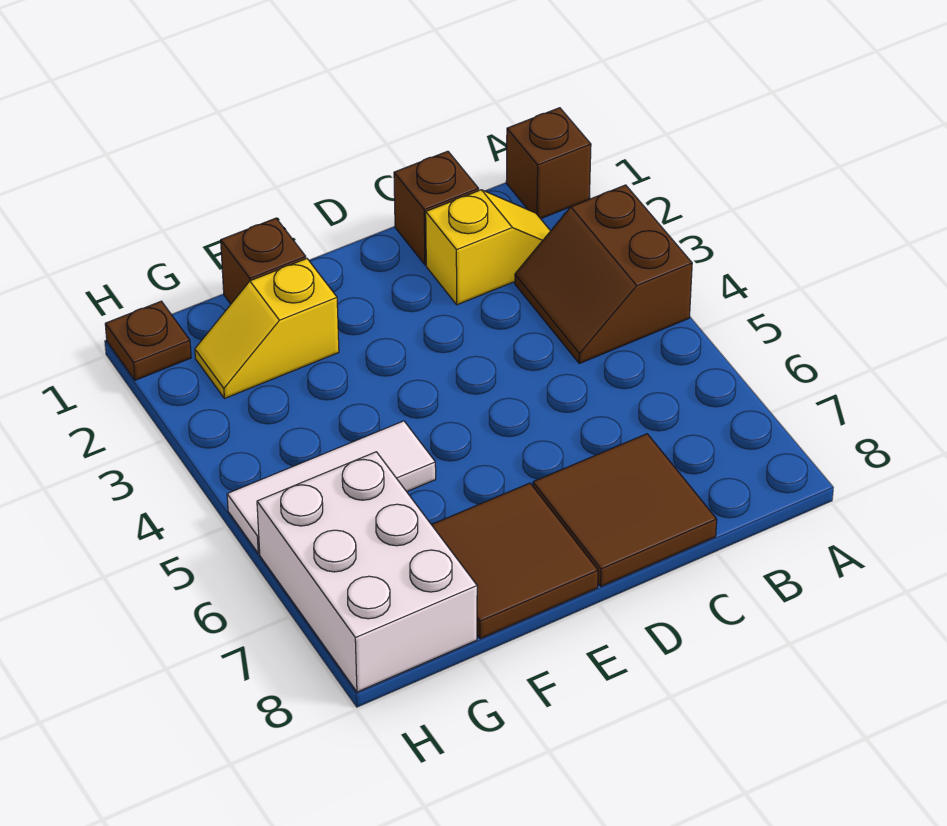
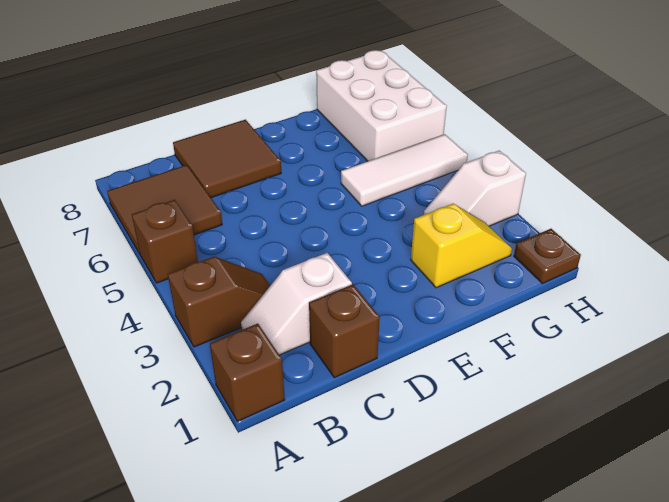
brown slope A3:B4 level 1 top A -> brown slope A3:B3 level 1 top A
yellow slope B2:C2 level 1 top C -> white slope B2:C2 level 1 top C
brown tile E7:F8 level 1 -> brown tile A6:B7 level 1
brown brick F1 level 1 -> brown brick A5 level 1
none -> white slope G3:H3 level 1 top H

